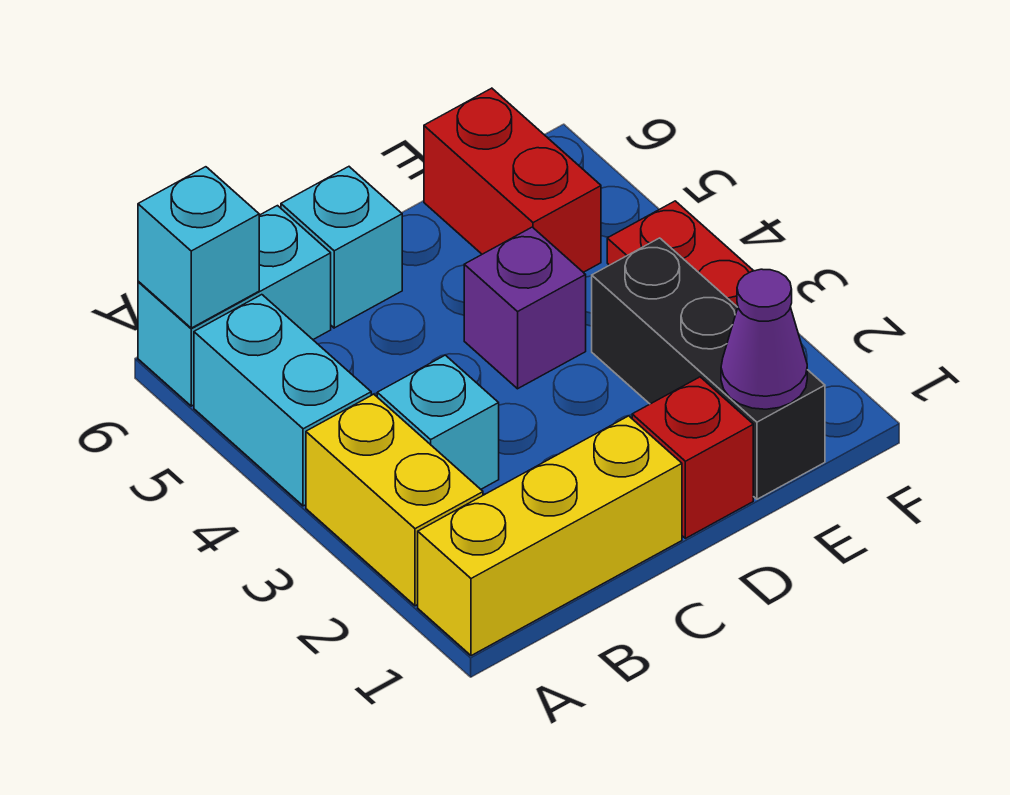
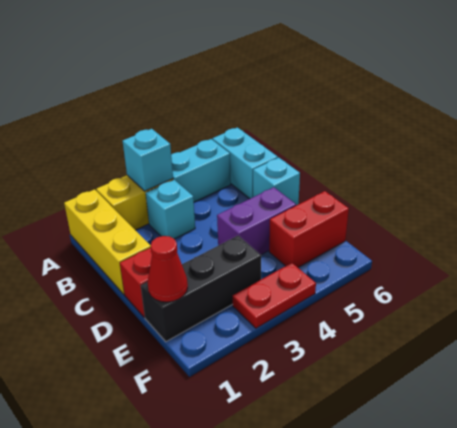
cyan brick A6 level 2 -> cyan brick A3 level 2
purple brick D4 level 1 -> purple brick D4:D5 level 1
purple cone E1 level 2 -> red cone E1 level 2

